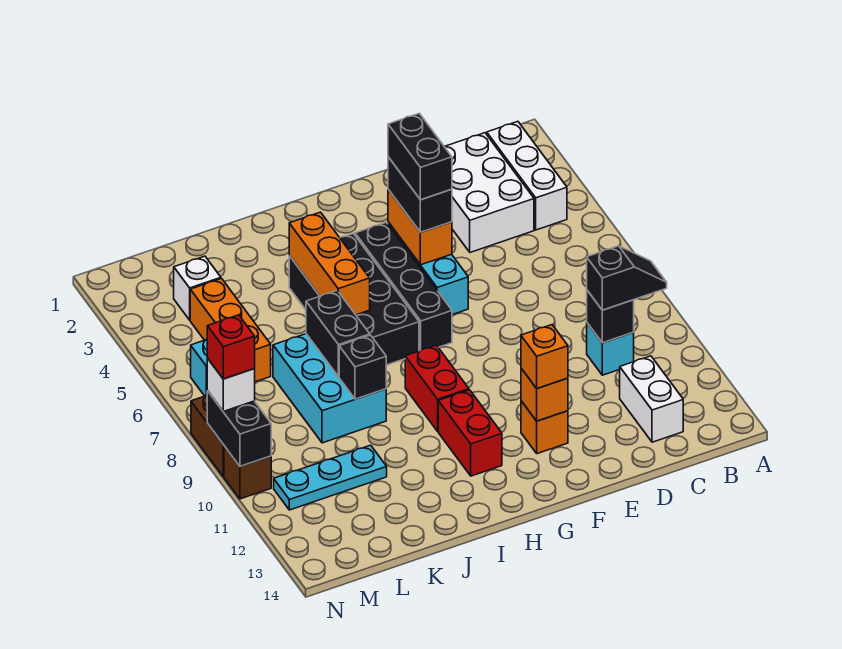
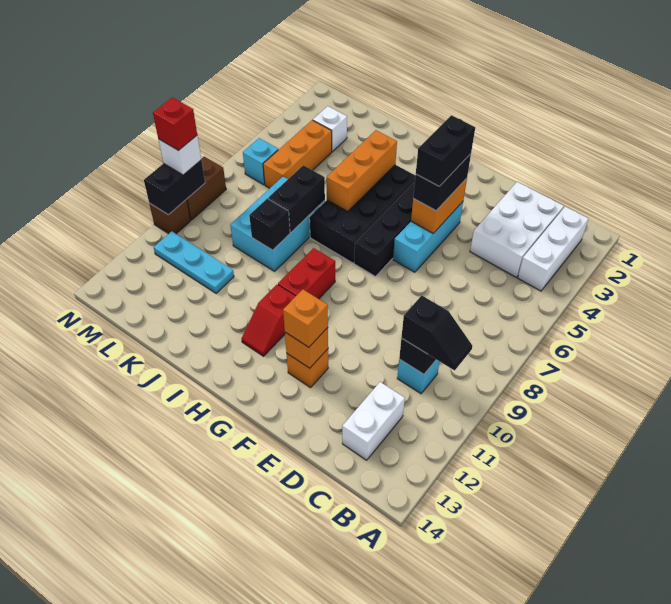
red brick H11:H12 level 1 -> red slope H11:H12 level 1 top 11

